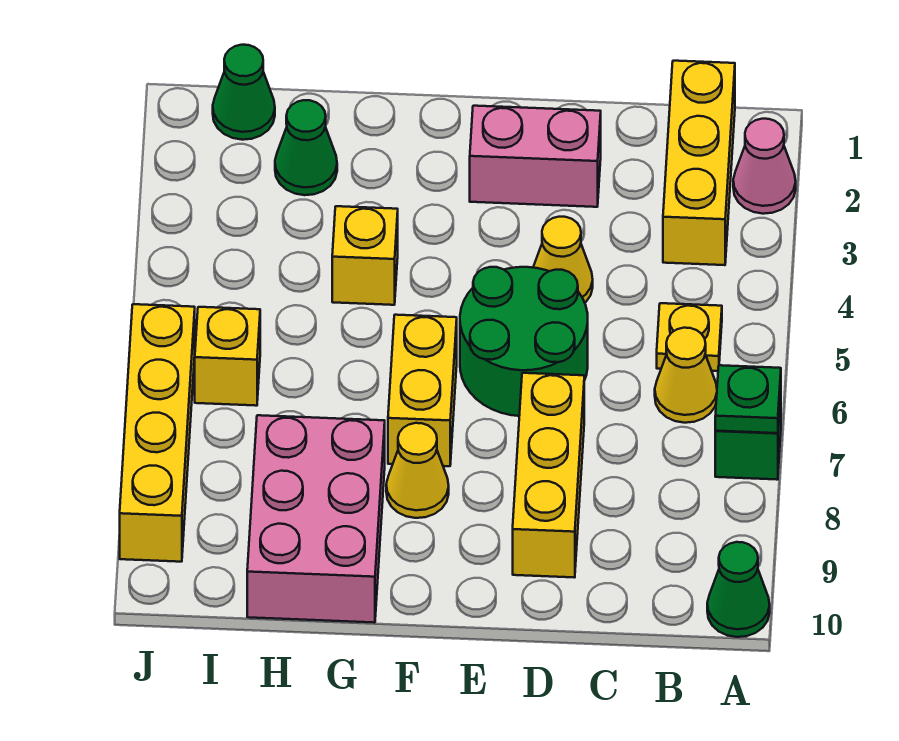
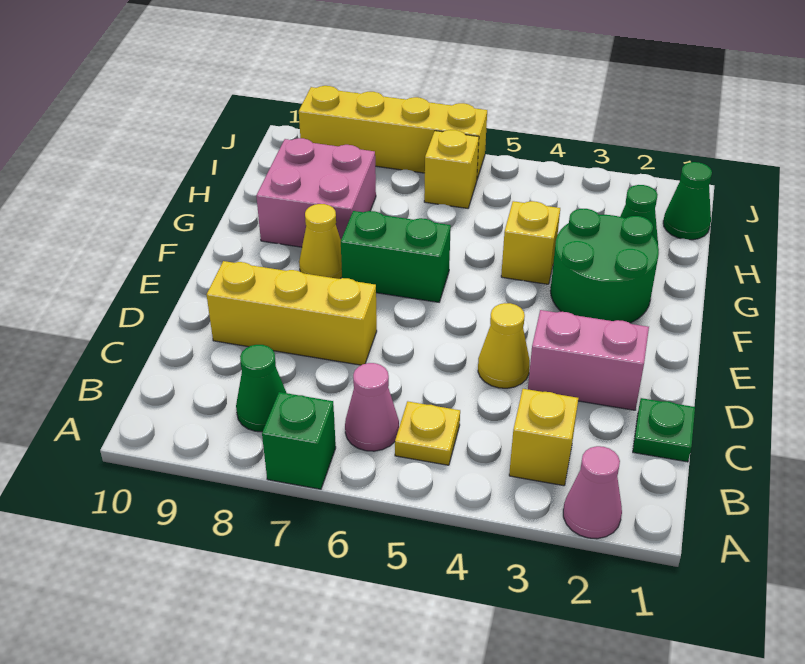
green plate A7 level 2 -> green plate C1 level 1
green cone A10 level 1 -> green cone B8 level 1
yellow brick B1:B3 level 1 -> yellow brick B3 level 1
yellow cone B6 level 1 -> pink cone B6 level 1
pink brick D2:E2 level 1 -> pink brick D2:D3 level 1
green round brick D5:E6 level 1 -> green round brick F2:G3 level 1
yellow brick F6:F7 level 1 -> green brick F6:F7 level 1
pink brick G8:H10 level 1 -> pink brick G8:H9 level 1

